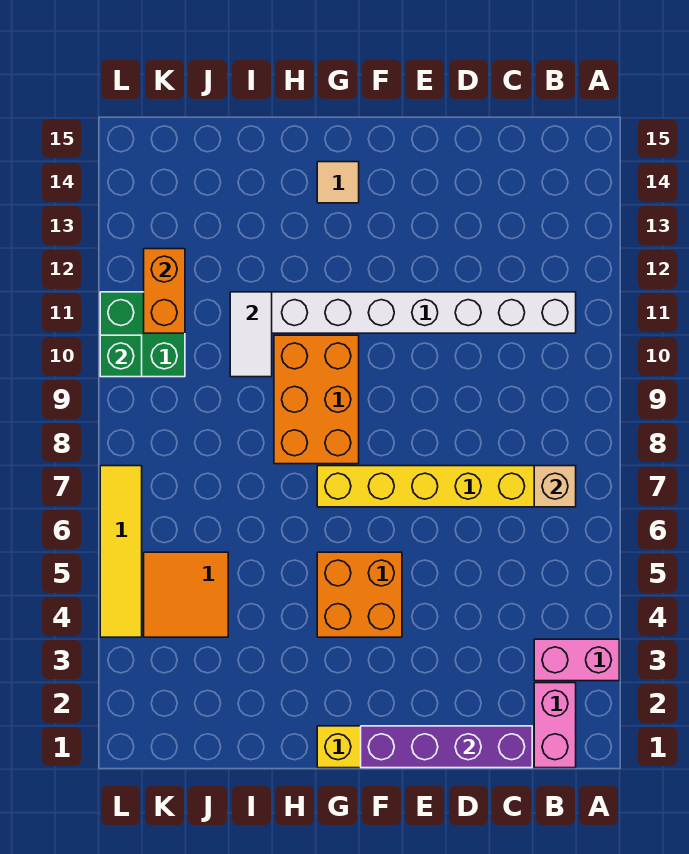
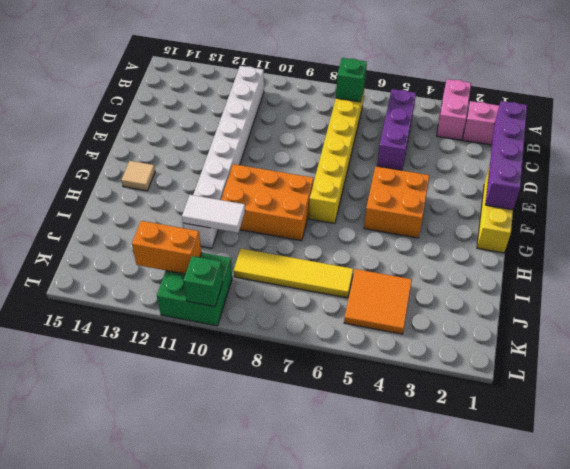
none -> purple brick B5:D5 level 1
tan brick B7 level 2 -> green brick B7 level 2
yellow tile L4:L7 level 1 -> yellow tile J6:J9 level 1

